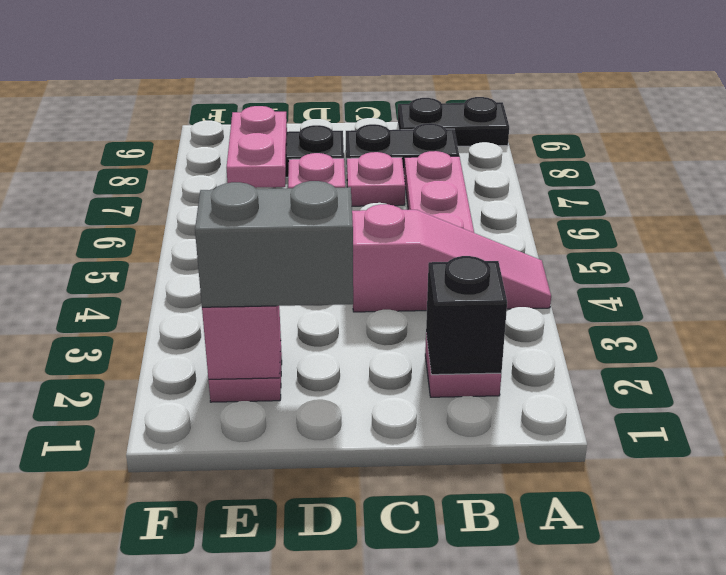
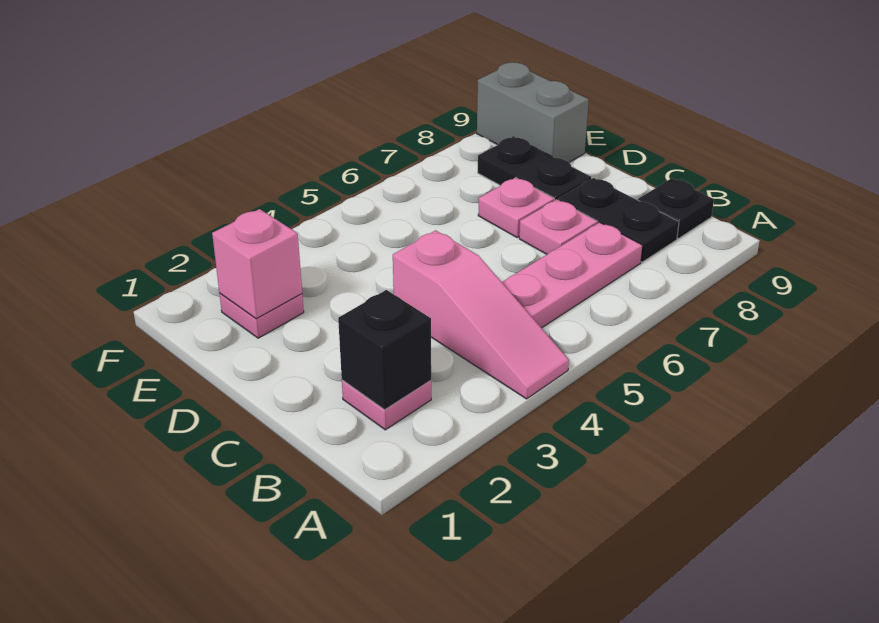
black plate A9:B9 level 1 -> black plate B9 level 1
grey brick D2:E2 level 3 -> grey brick E9:F9 level 1
pink plate E7:E8 level 2 -> none

